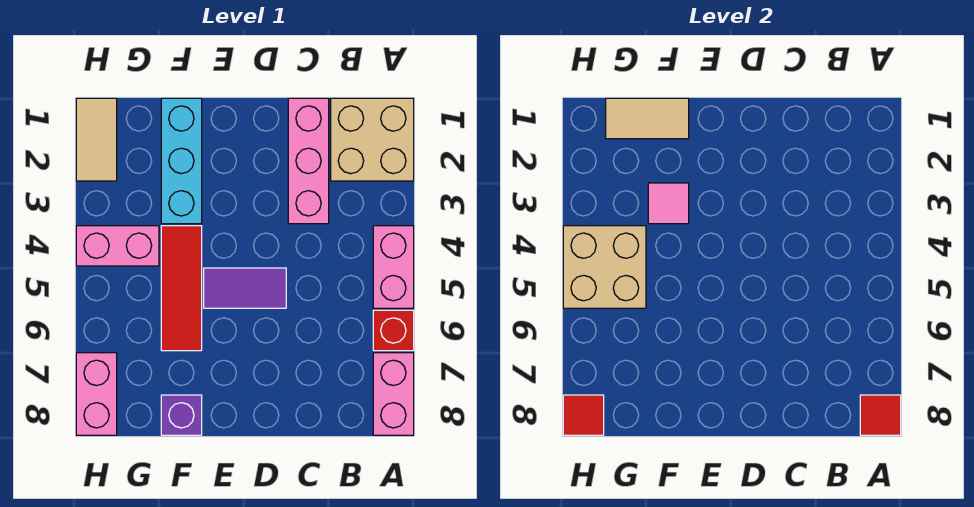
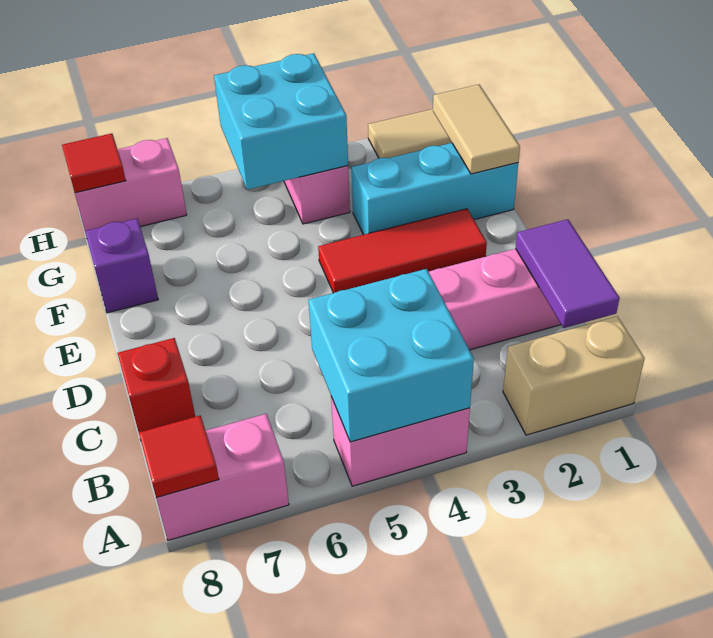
tan brick A1:B2 level 1 -> tan brick A1:A2 level 1
none -> cyan brick A4:B5 level 2
red brick A6 level 1 -> red brick C8 level 1
purple tile D5:E5 level 1 -> purple tile B1:C1 level 2
pink tile F3 level 2 -> none
red tile F4:F6 level 1 -> red tile E2:E4 level 1
tan brick G4:H5 level 2 -> cyan brick G4:H5 level 2

